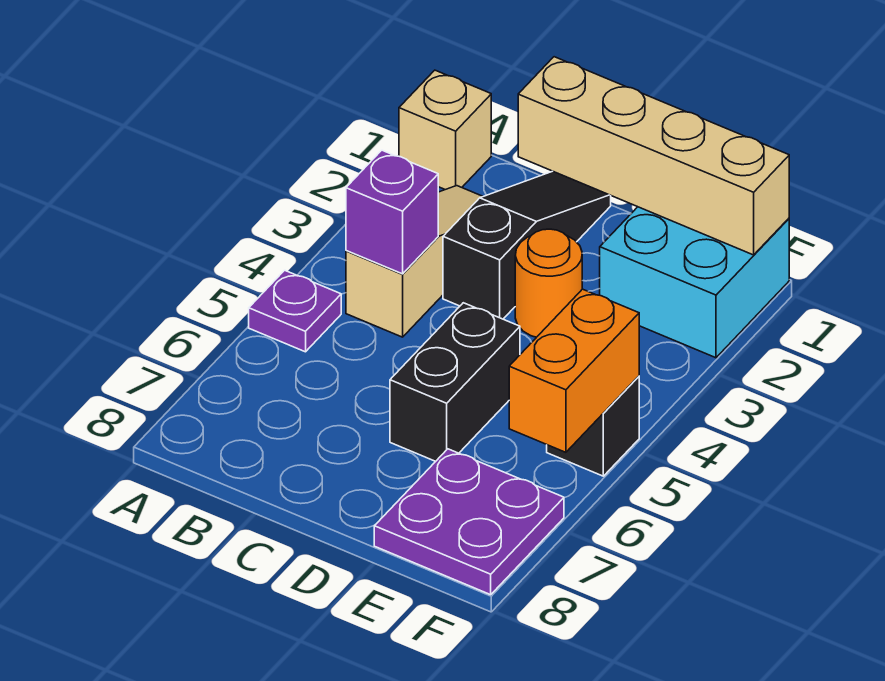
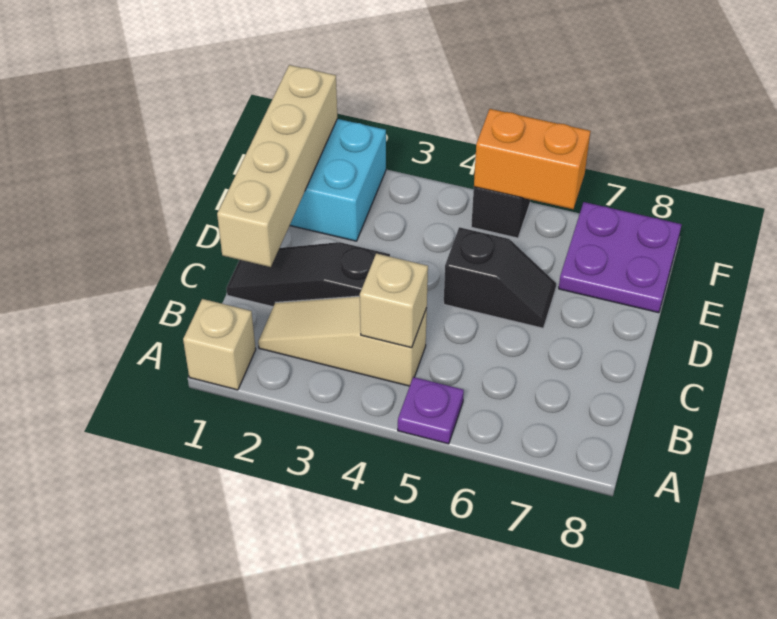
purple brick B4 level 2 -> tan brick B4 level 2
orange round brick D3 level 1 -> none
black brick D5:D6 level 1 -> black slope D5:D6 level 1 top 5

